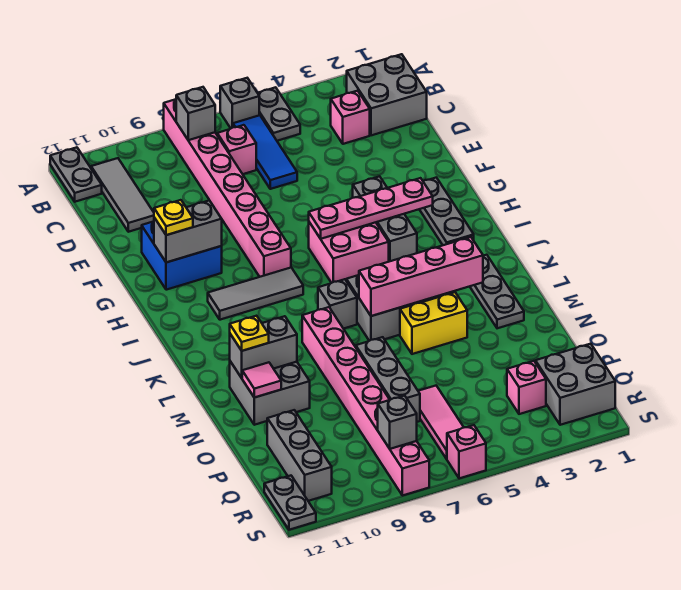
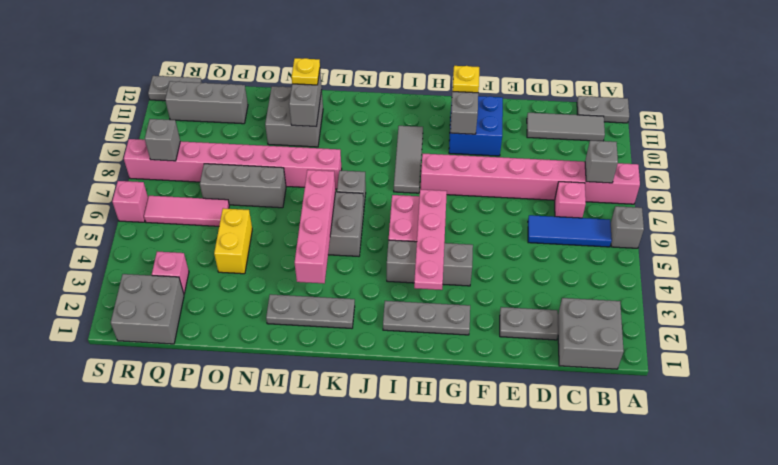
grey plate A5:B5 level 1 -> grey plate D2:E2 level 1
pink brick C3 level 1 -> none
yellow brick M4:M5 level 1 -> yellow brick O4:O5 level 1
pink tile N11 level 2 -> none

